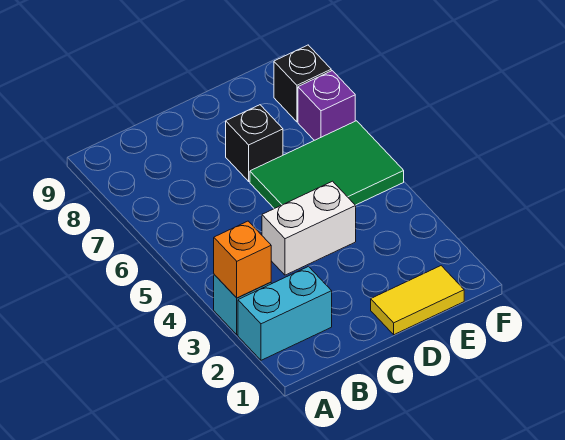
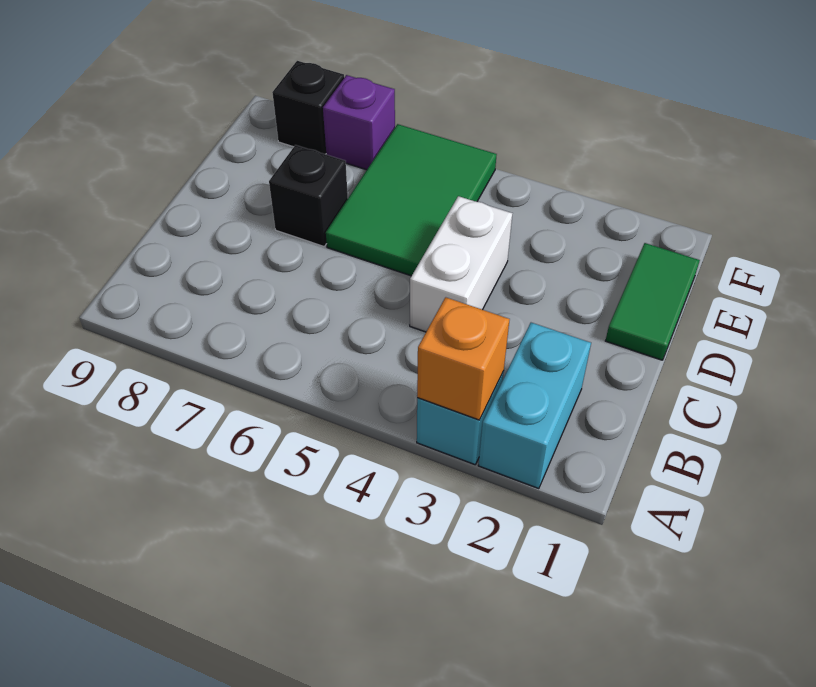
yellow tile D1:E1 level 1 -> green tile D1:E1 level 1

